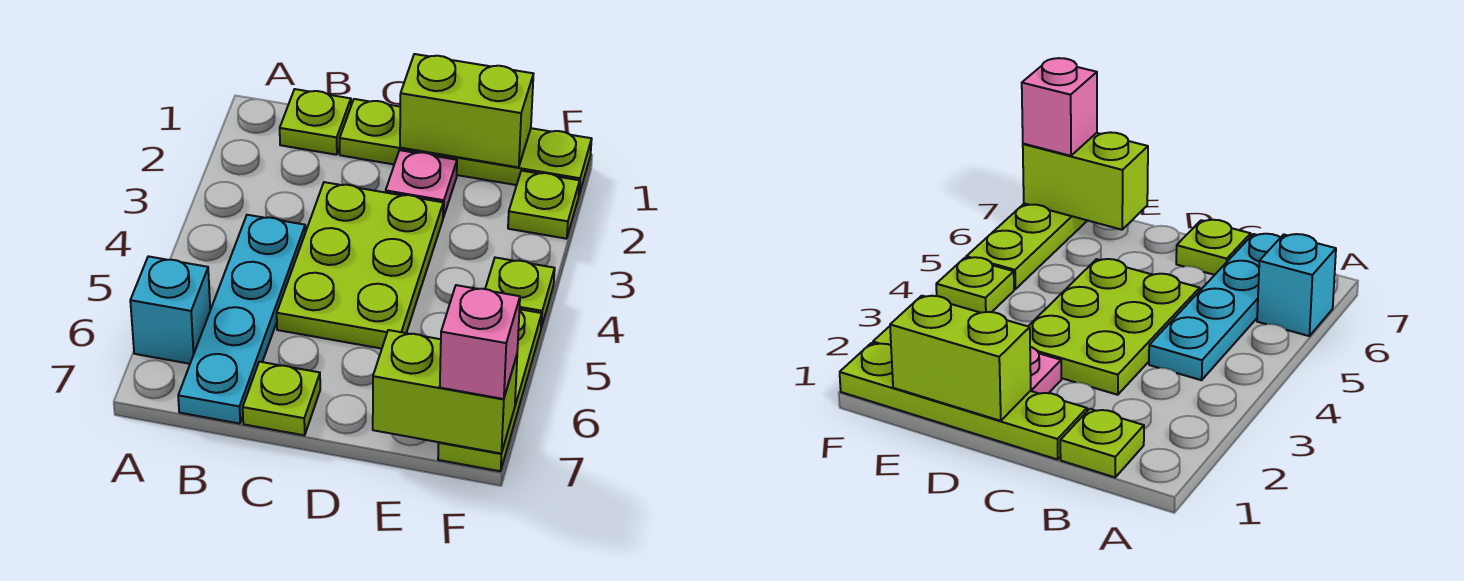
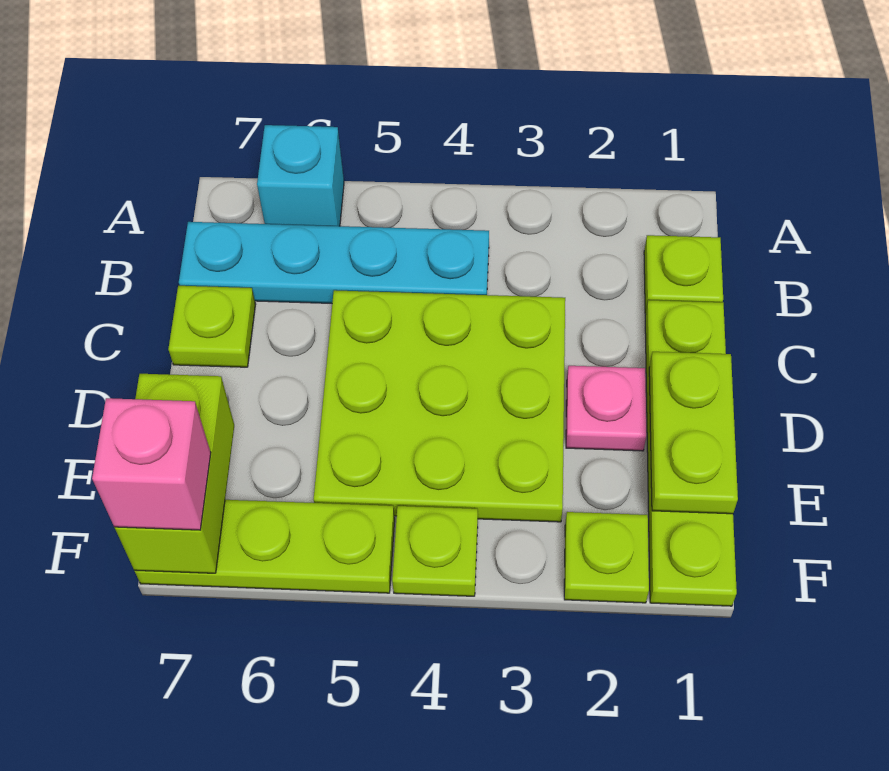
lime plate C3:D5 level 1 -> lime plate C3:E5 level 1
lime brick D1:E1 level 2 -> lime plate D1:E1 level 2

